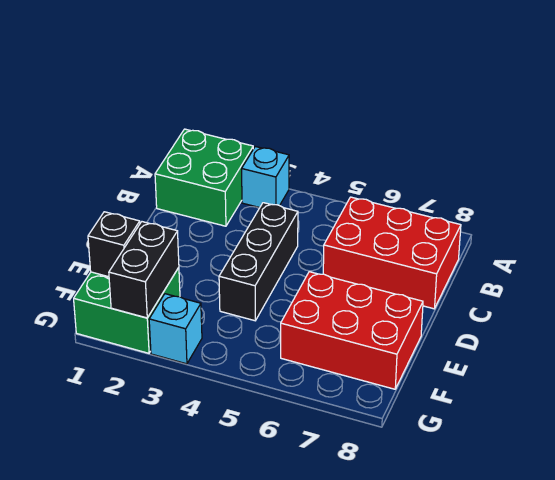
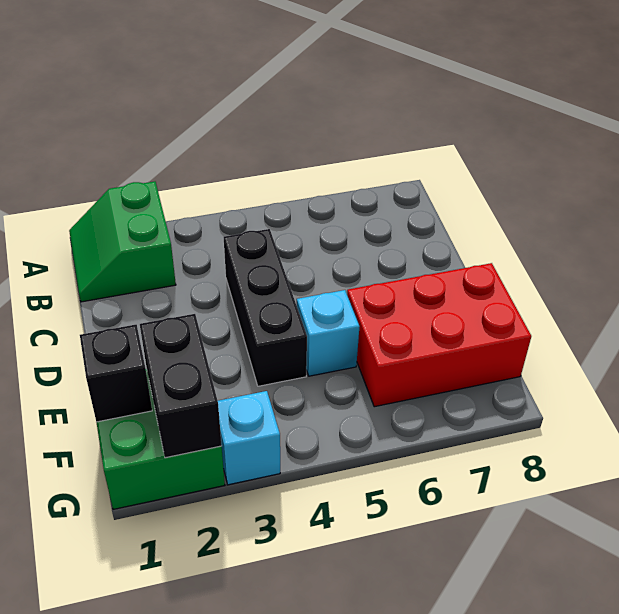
green brick A1:B2 level 1 -> green slope A1:B2 level 1 top 2
cyan brick A3 level 1 -> cyan brick E5 level 1
red brick B6:C8 level 1 -> none

